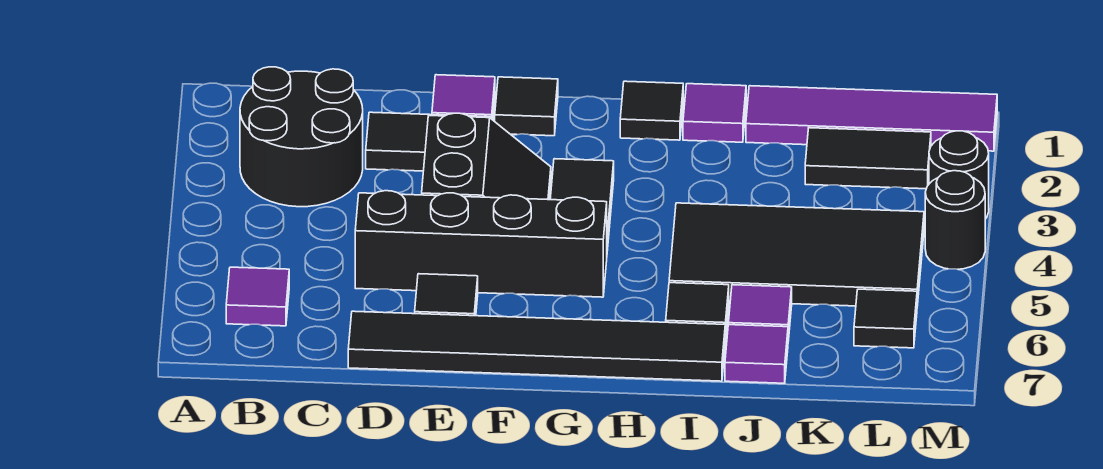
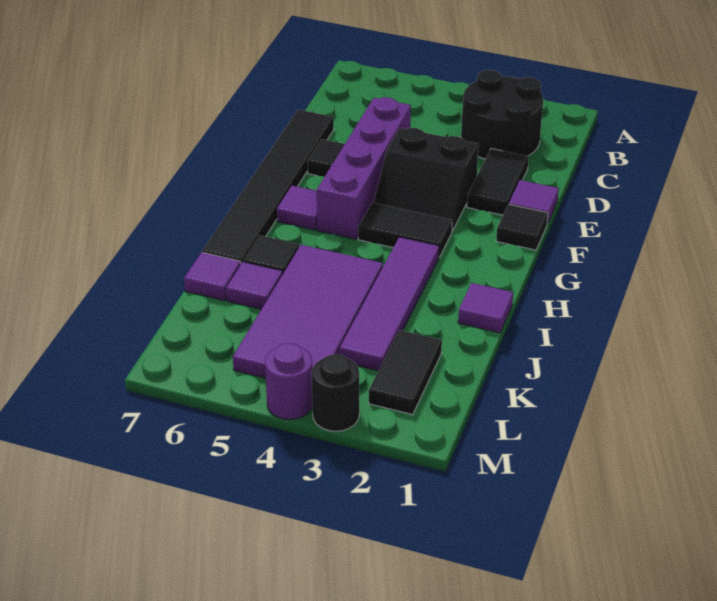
purple tile B6 level 1 -> purple tile G6 level 1
black brick D5:G5 level 1 -> purple brick D5:G5 level 1
black tile H1 level 1 -> none
black tile I4:L5 level 1 -> purple tile I4:L5 level 1
purple tile J1:M1 level 1 -> purple tile H3:K3 level 1
black tile L6 level 1 -> none
black round brick M4 level 1 -> purple round brick M4 level 1

